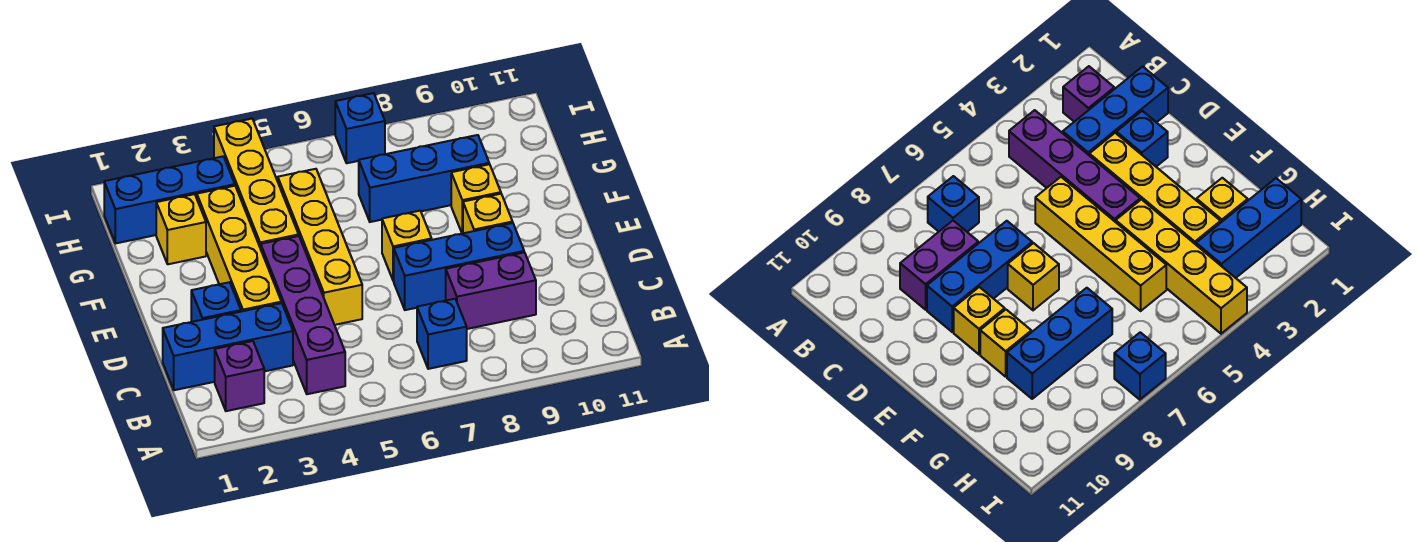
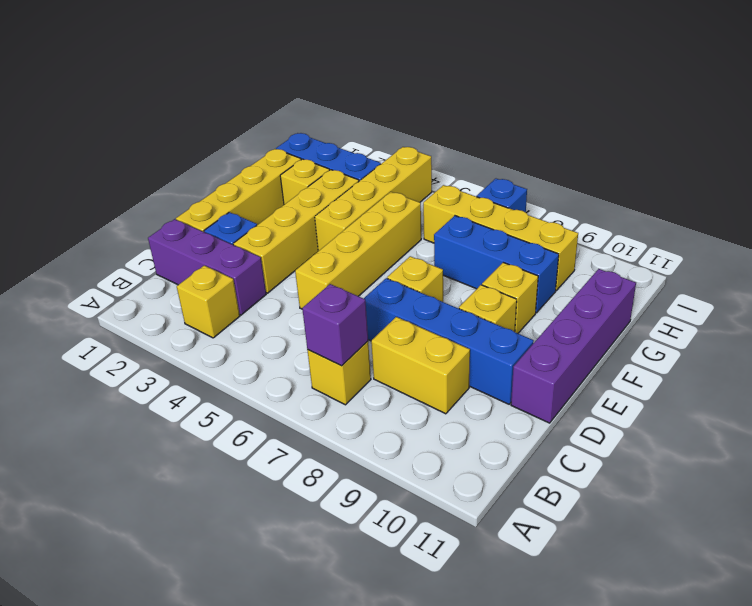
purple brick B2 level 1 -> purple brick B7 level 2
none -> yellow brick B3 level 1
purple brick B4:E4 level 1 -> purple brick D11:G11 level 1
blue brick B7 level 1 -> yellow brick B7 level 1
blue brick C1:C3 level 1 -> purple brick C1:C3 level 1
purple brick C8:C9 level 1 -> yellow brick C8:C9 level 1
none -> yellow brick D1:G1 level 1
blue brick D7:D9 level 1 -> blue brick D7:D10 level 1
none -> yellow brick H6:H9 level 1

